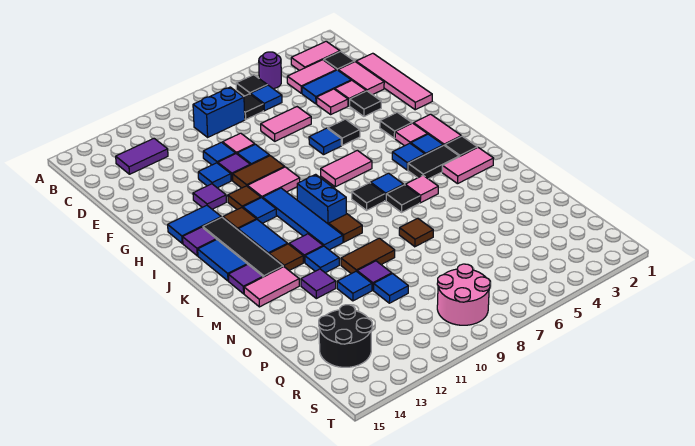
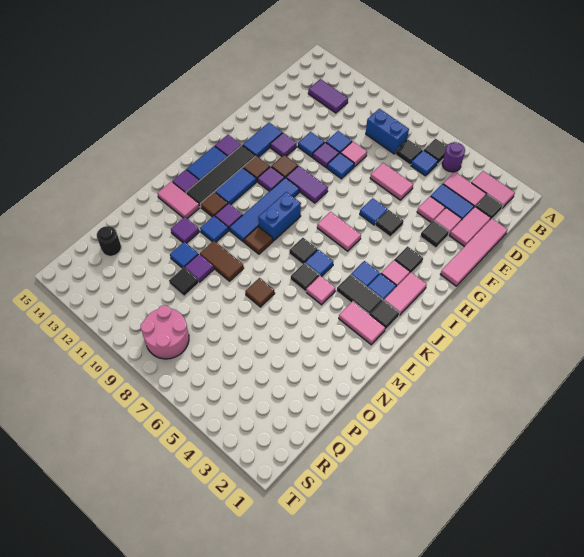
brown tile G9:G10 level 1 -> none
pink tile H9:H10 level 1 -> purple tile H9:H10 level 1
blue tile H13:H14 level 1 -> blue tile G13:H13 level 1
blue tile I11 level 1 -> purple tile I11 level 1
blue tile P10 level 1 -> black tile P10 level 1
black round brick Q13:R14 level 1 -> black round brick Q14 level 1

